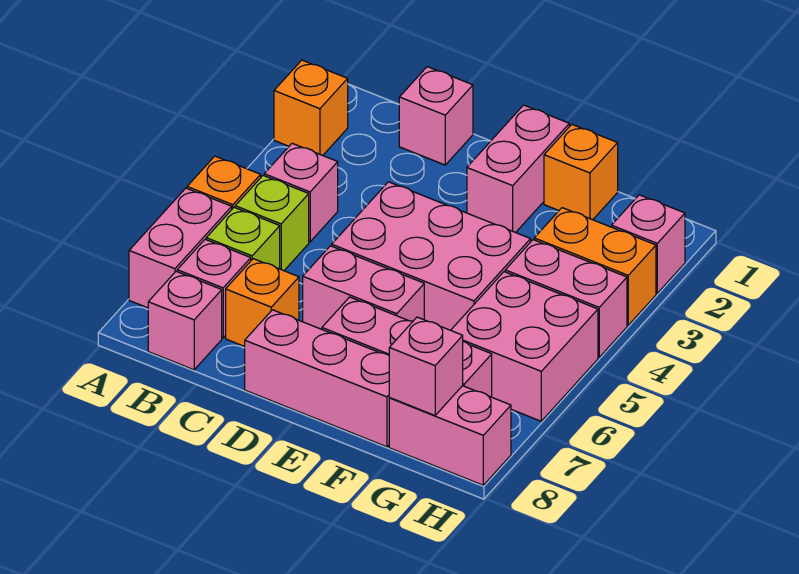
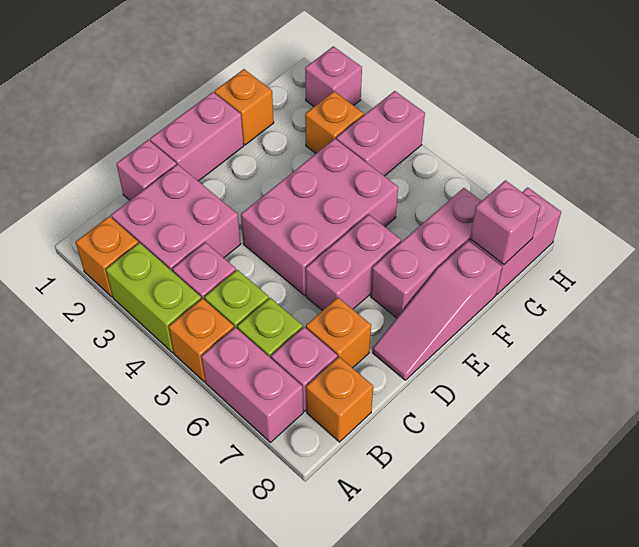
none -> lime brick A3:A4 level 1
pink brick B8 level 1 -> orange brick B8 level 1
pink brick D8:F8 level 1 -> pink slope D8:F8 level 1 top F
pink brick E1:E2 level 1 -> pink brick D1:E1 level 1
orange brick G3:H3 level 1 -> orange brick G3 level 1
pink brick G5:H6 level 1 -> pink brick B2:C3 level 1

